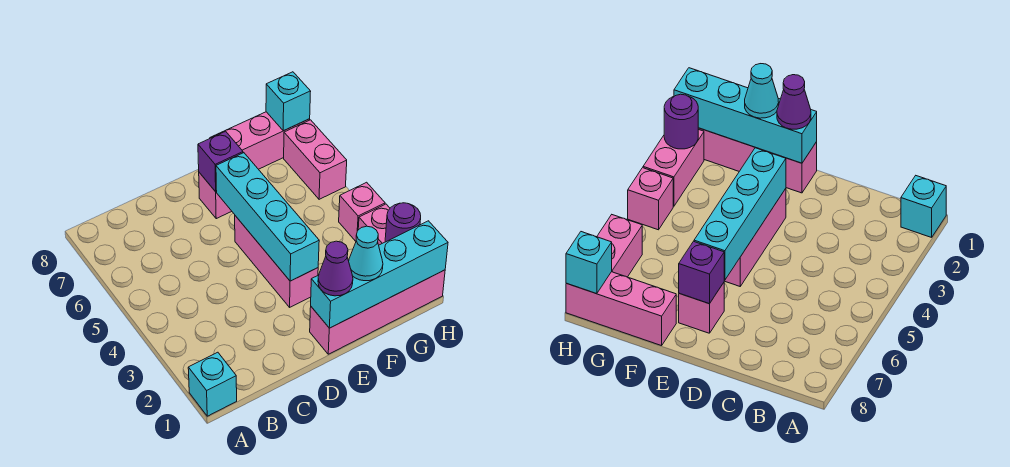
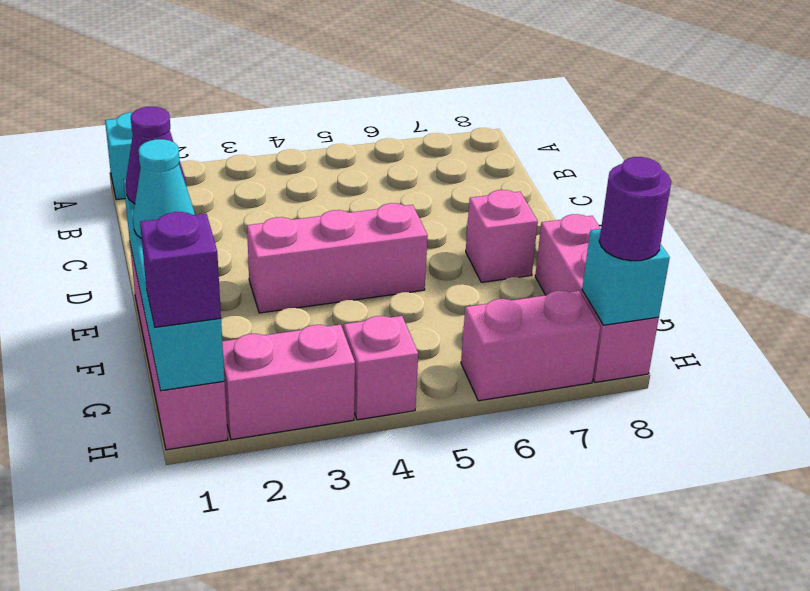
cyan brick E3:E6 level 2 -> none
purple brick E7 level 2 -> purple brick H1 level 3
purple round brick H2 level 2 -> purple round brick H8 level 3

